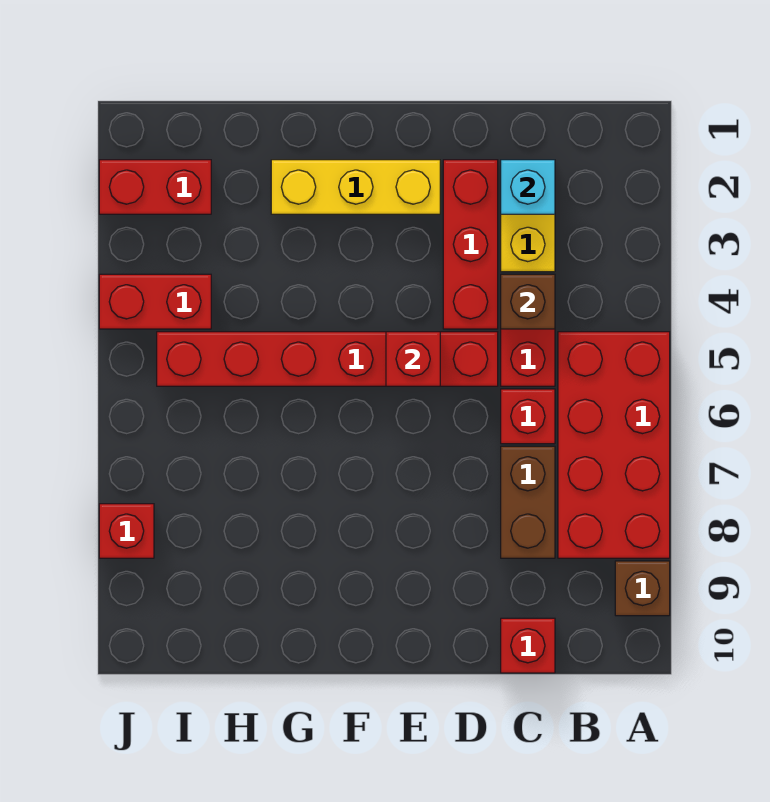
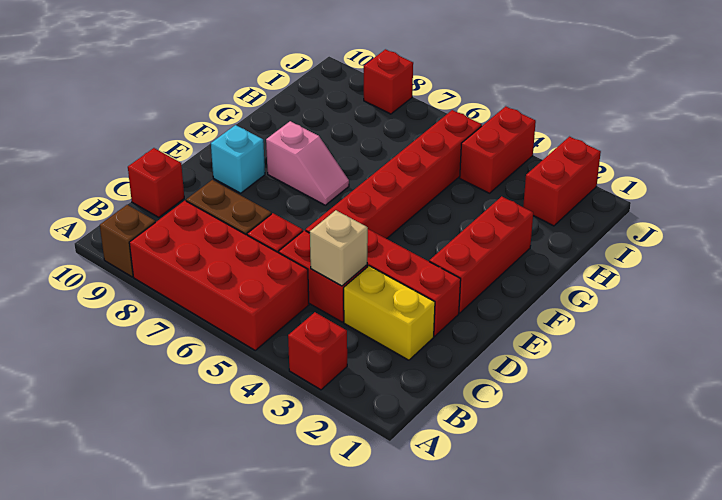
cyan brick C2 level 2 -> cyan brick E9 level 1
brown brick C4 level 2 -> tan brick C4 level 2
yellow brick E2:G2 level 1 -> red brick E2:G2 level 1
red brick E5 level 2 -> red brick A3 level 1
none -> pink slope F7:F8 level 1 top 8

